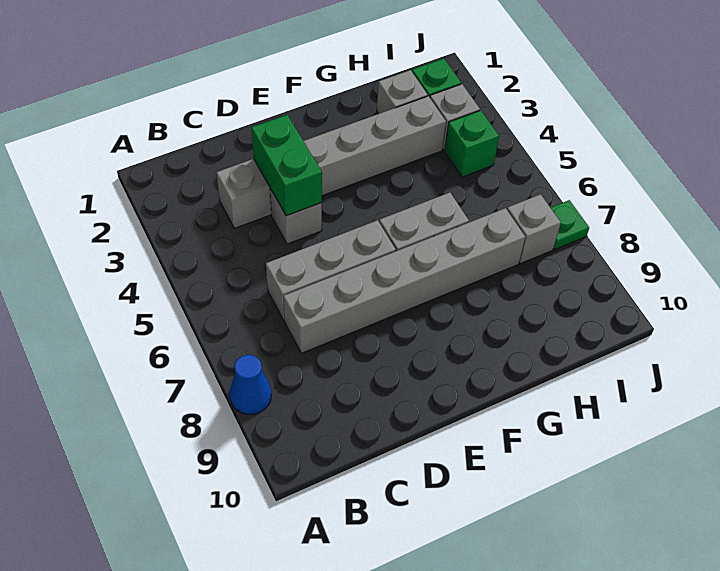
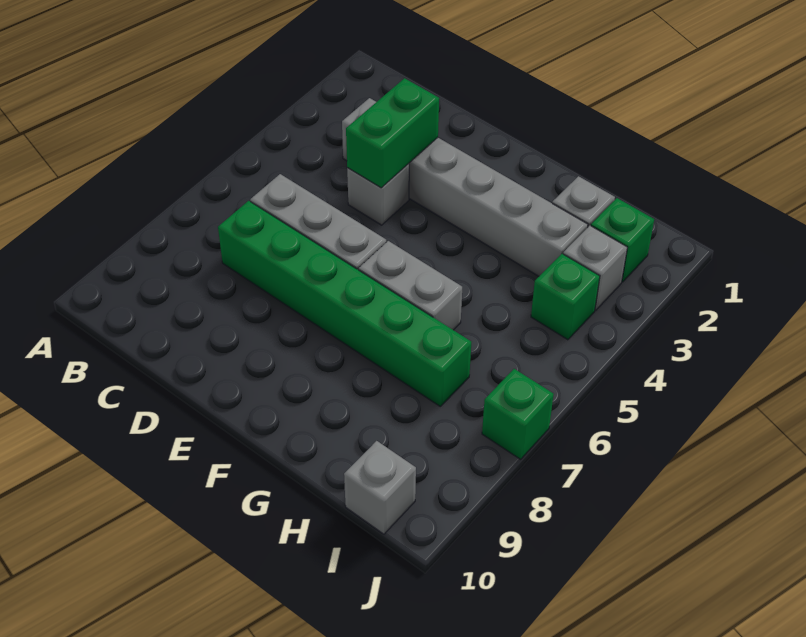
blue cone A8 level 1 -> none
grey brick C7:H7 level 1 -> green brick C7:H7 level 1
grey brick I7 level 1 -> grey brick I10 level 1
green plate J7 level 1 -> green brick J7 level 1

